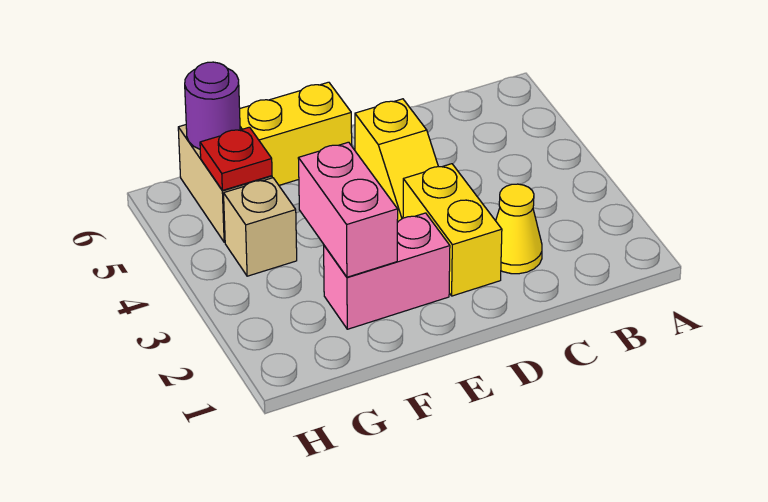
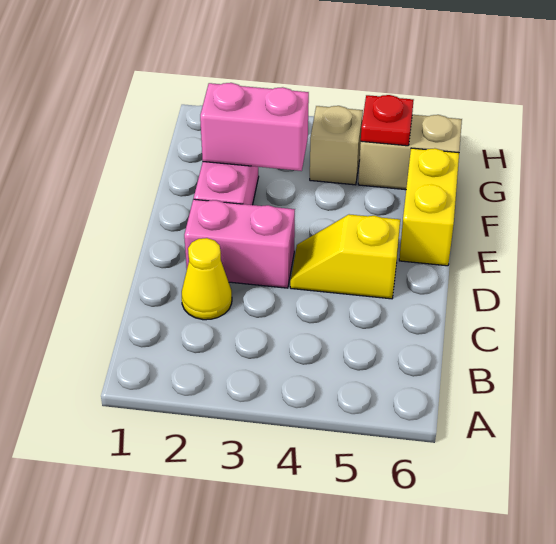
yellow brick D2:D3 level 1 -> pink brick D2:D3 level 1
purple round brick G6 level 2 -> none

